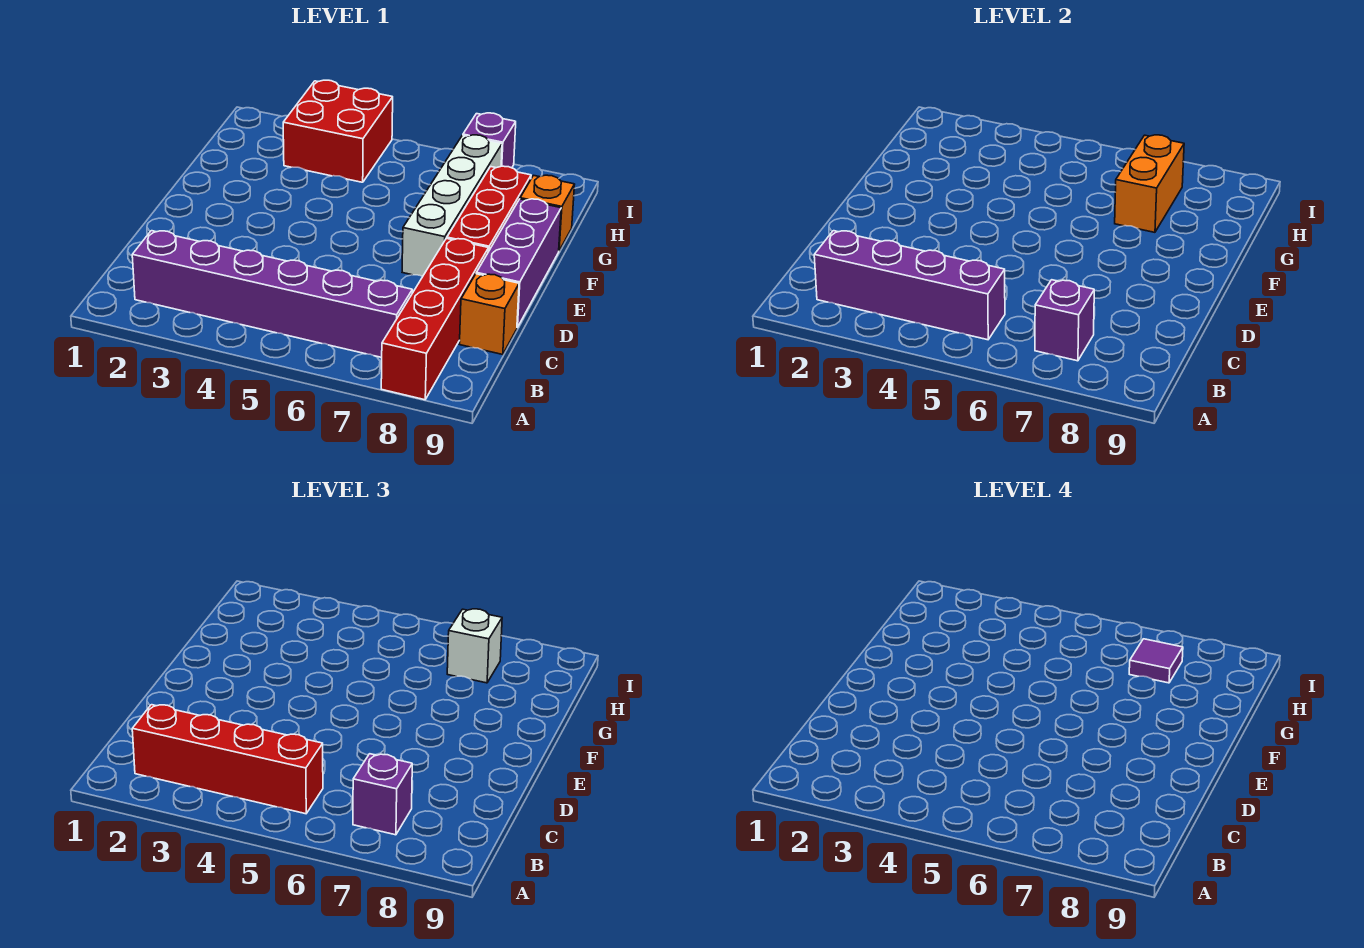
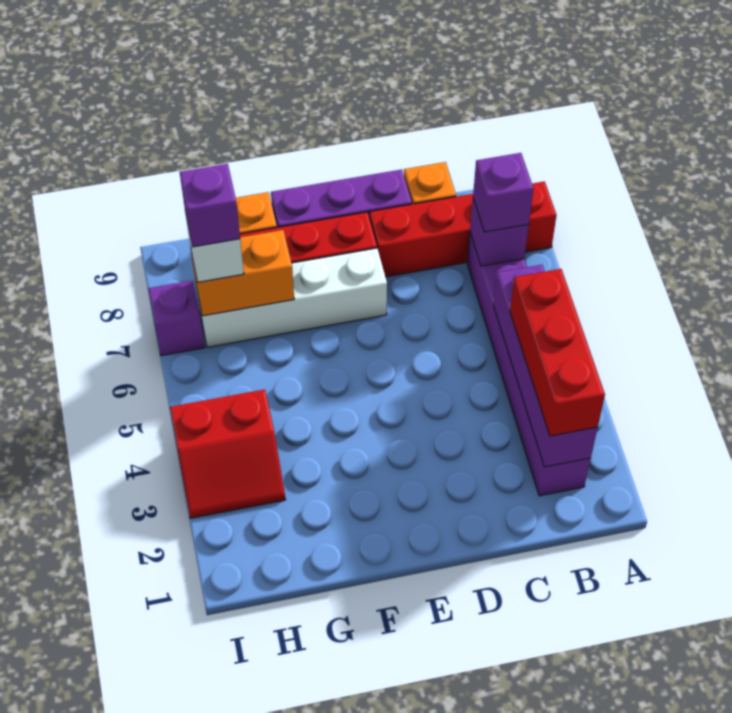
red brick B2:B5 level 3 -> red brick B2:B4 level 3
red brick H3:I4 level 1 -> red slope H3:I4 level 1 top 4
purple tile H7 level 4 -> purple brick H7 level 4

